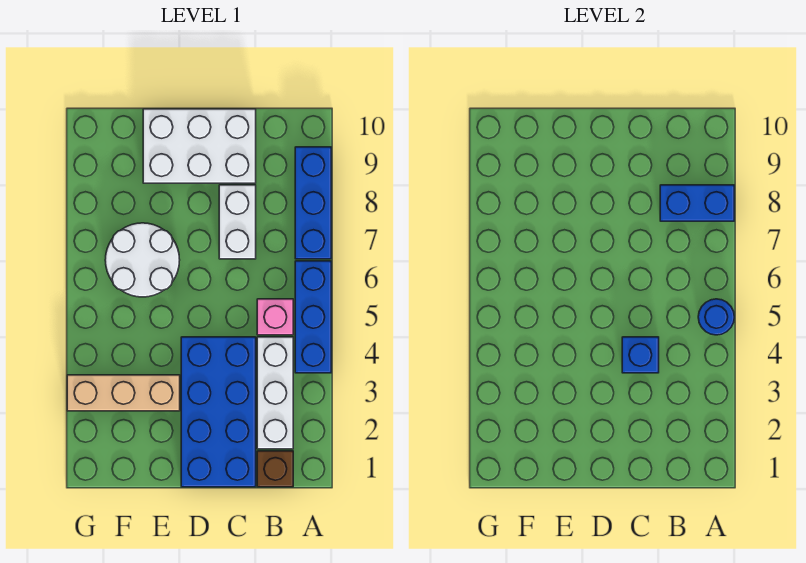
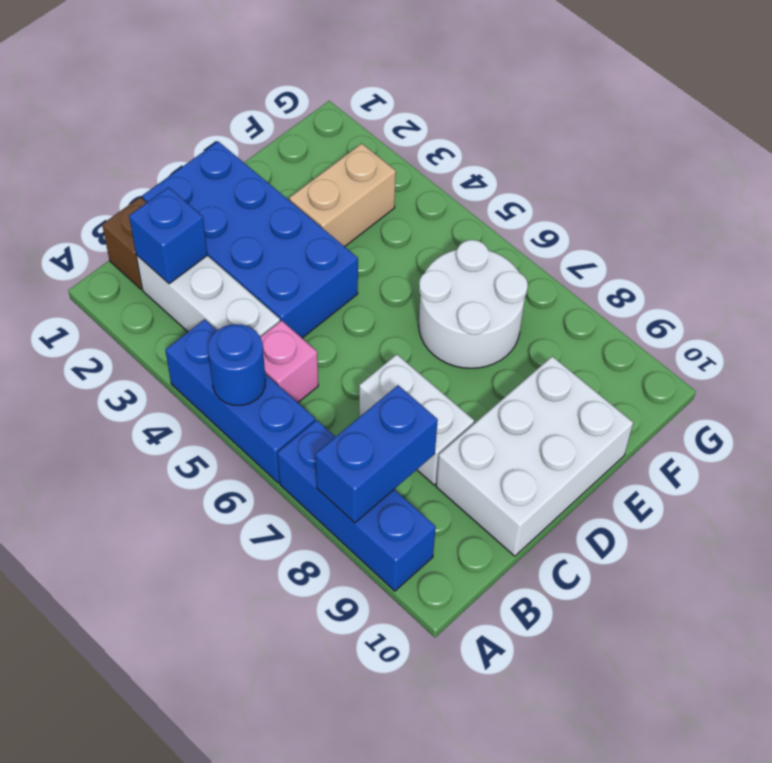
blue brick C4 level 2 -> blue brick B2 level 2
tan brick E3:G3 level 1 -> tan brick E3:F3 level 1

